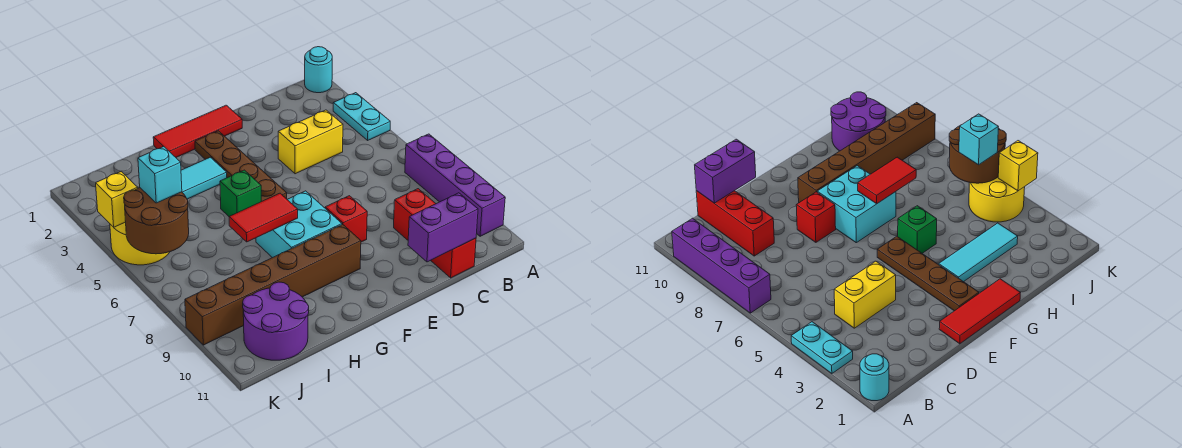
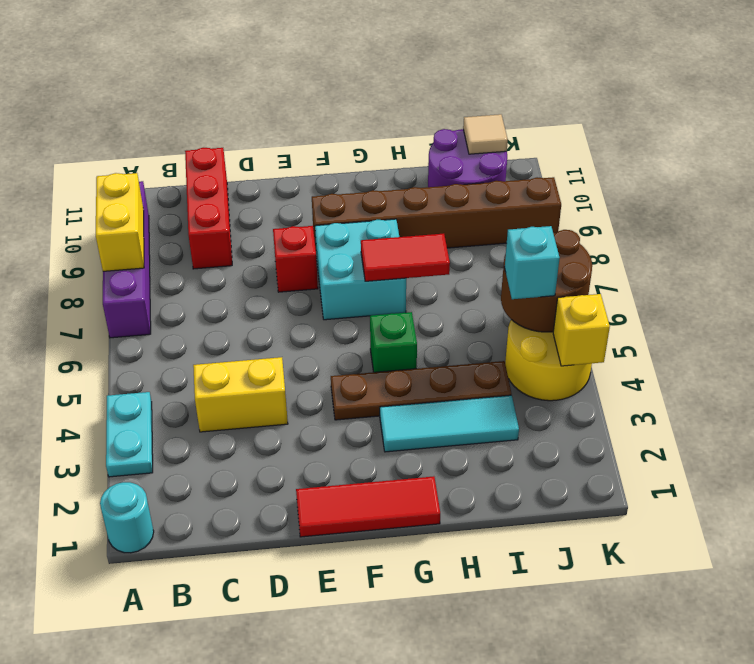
none -> yellow brick A8:A9 level 2
purple brick C11:D11 level 2 -> none
brown plate F2:F5 level 1 -> brown plate F4:I4 level 1
none -> tan tile J11 level 2

